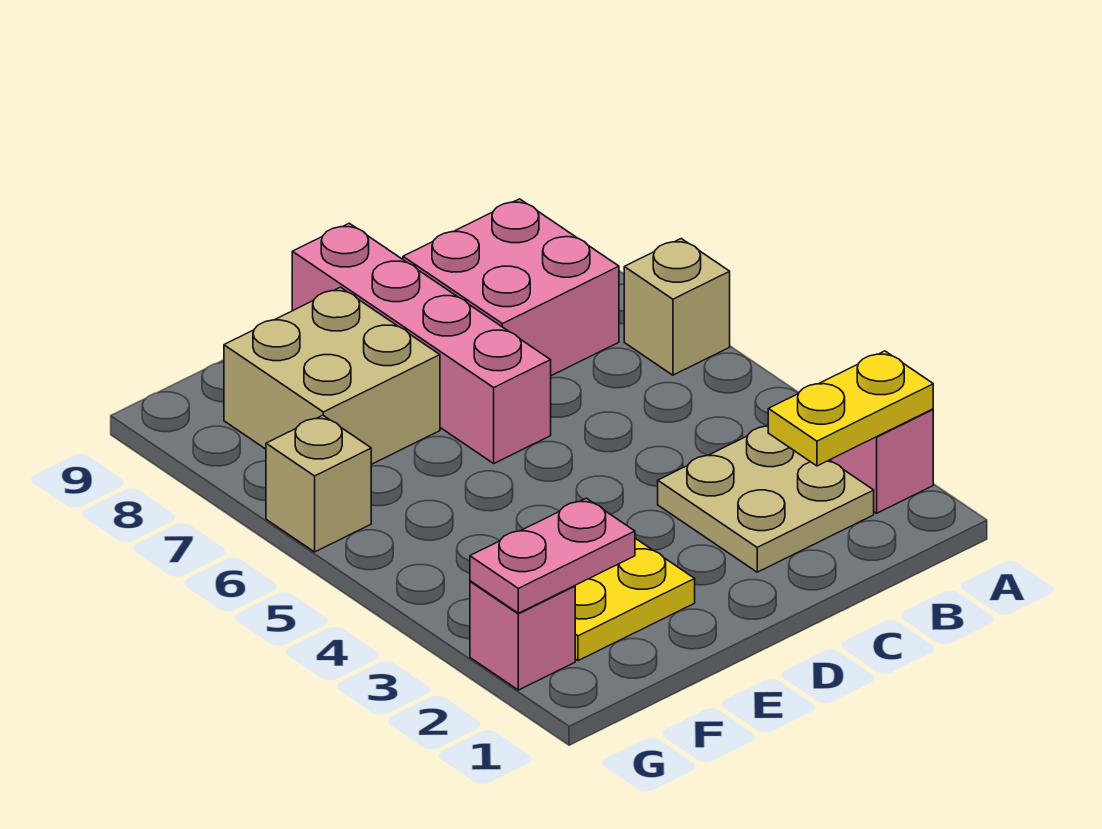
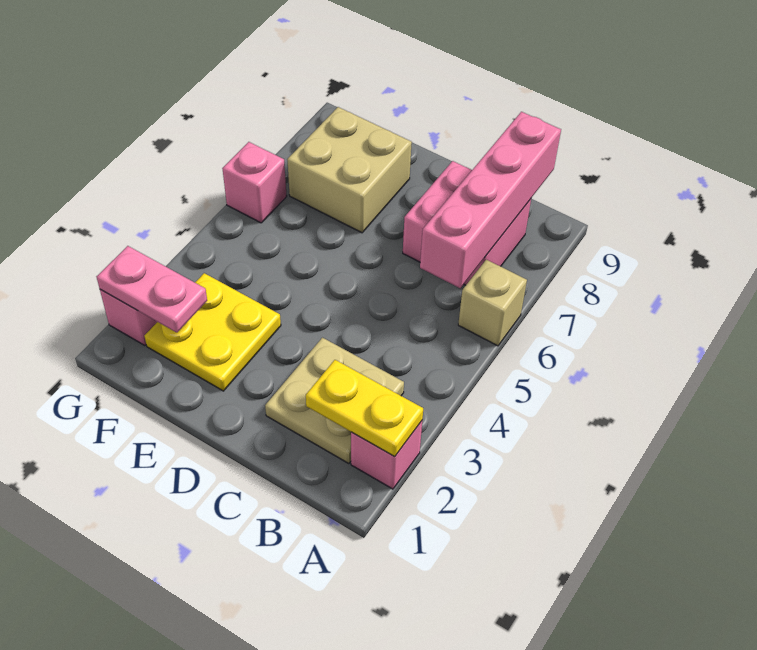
pink brick D6:D9 level 1 -> pink brick B6:B9 level 2
tan brick G6 level 1 -> pink brick G6 level 1

